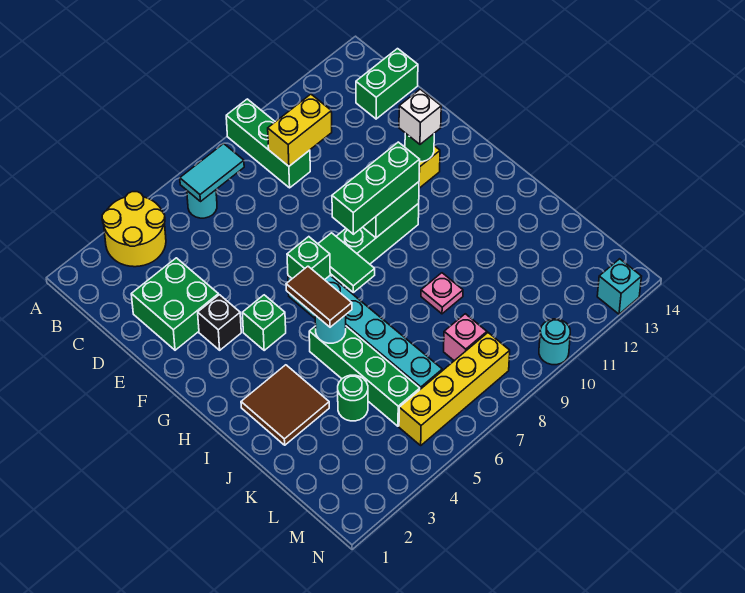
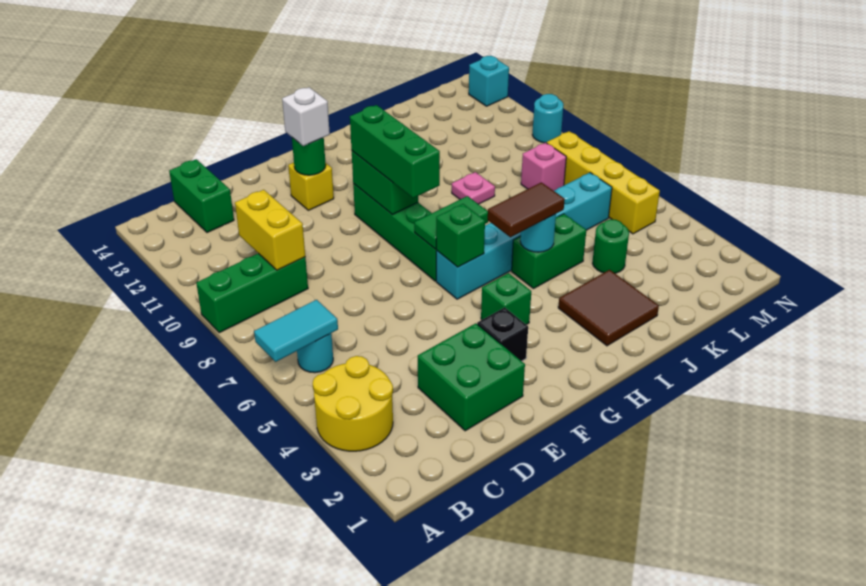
cyan tile B6:B7 level 2 -> cyan tile A6:B6 level 2
green brick I5:L5 level 1 -> green brick I5:J5 level 1

